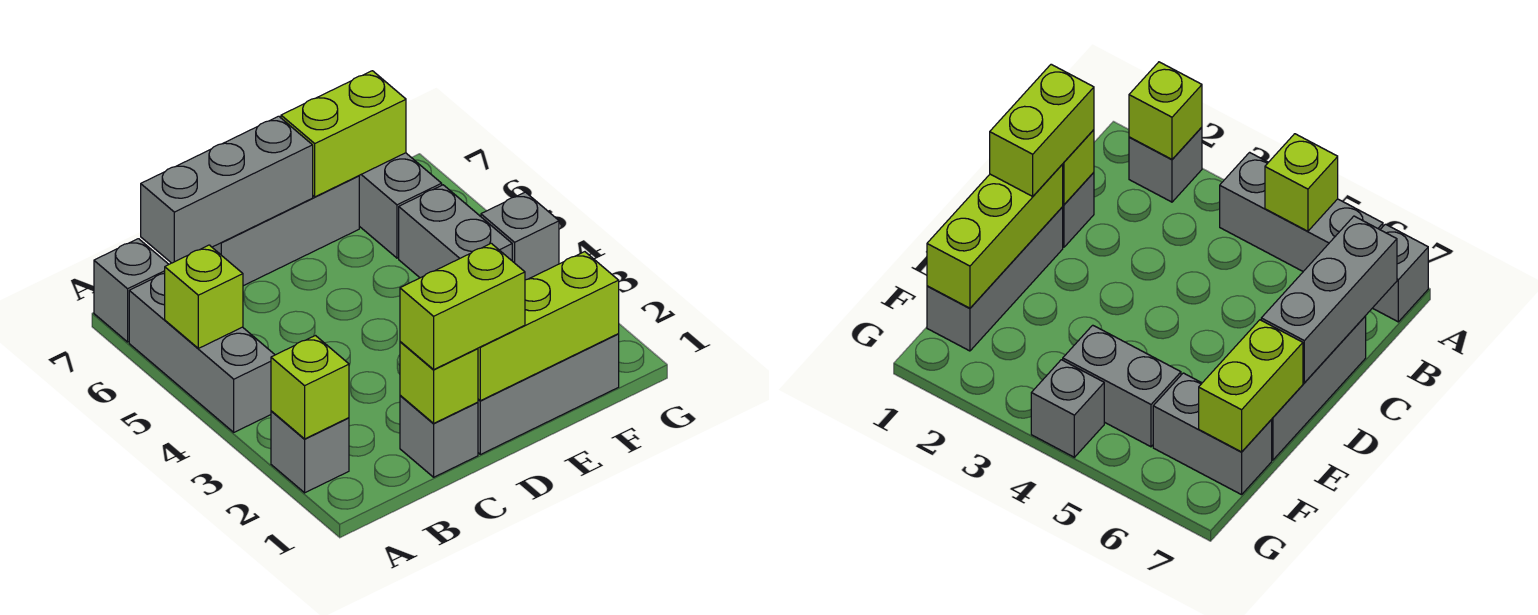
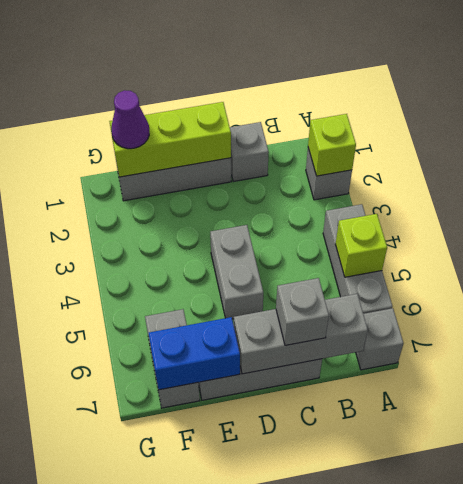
lime brick C1 level 2 -> none
lime brick C1:D1 level 3 -> none
lime brick E7:F7 level 2 -> blue brick E7:F7 level 2
none -> purple cone F1 level 3
grey brick F4:F5 level 1 -> grey brick D4:D5 level 1
grey brick G4 level 1 -> grey brick C7 level 3

